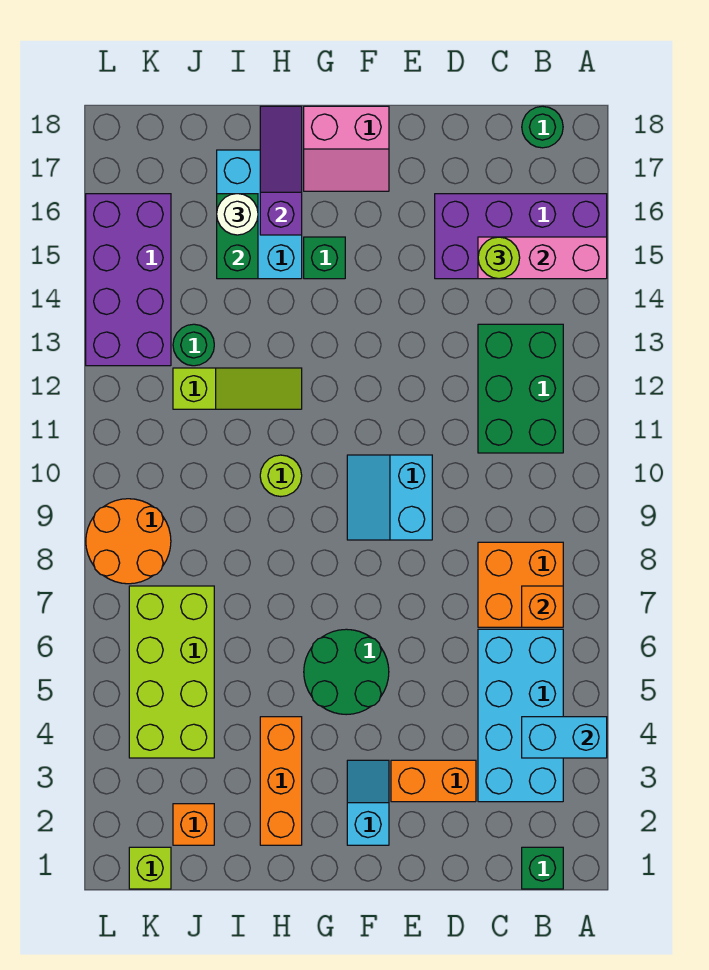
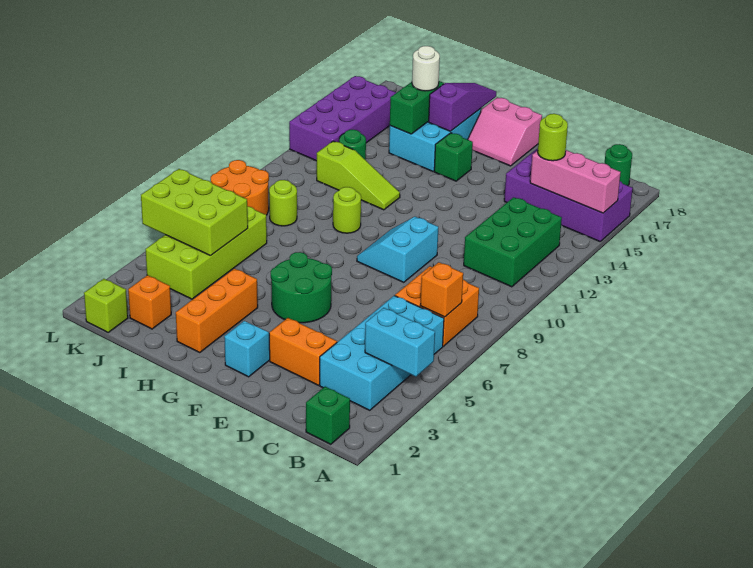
none -> lime brick J5:L6 level 2
none -> lime round brick J9 level 1

